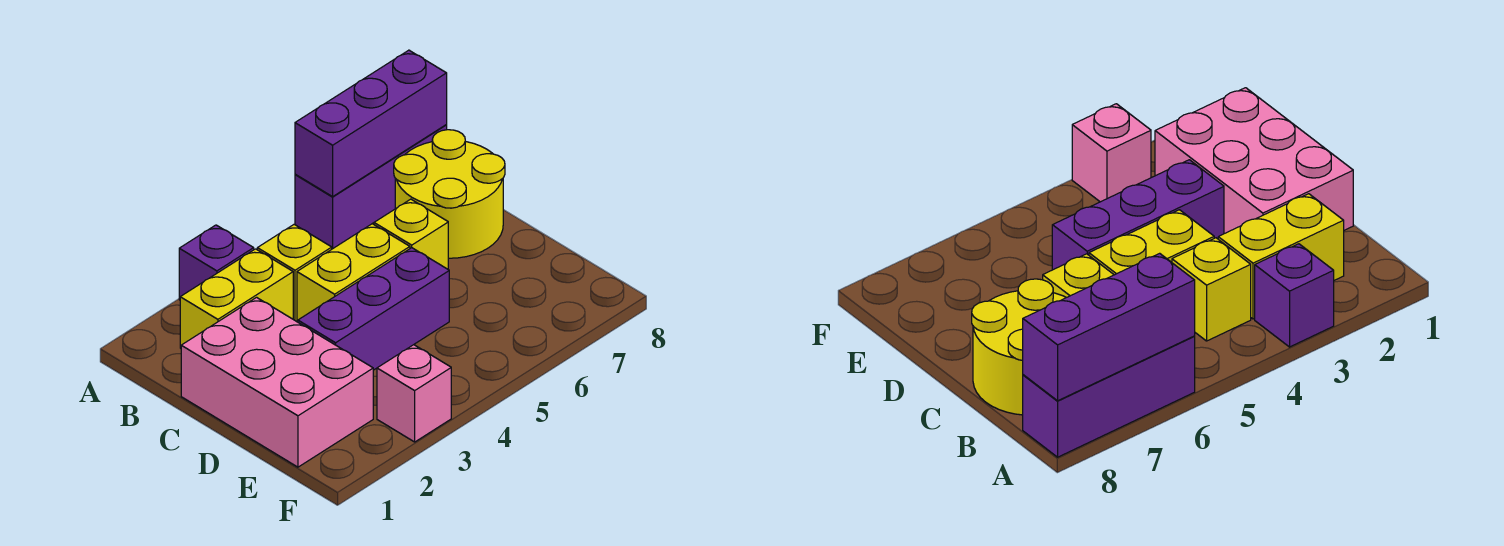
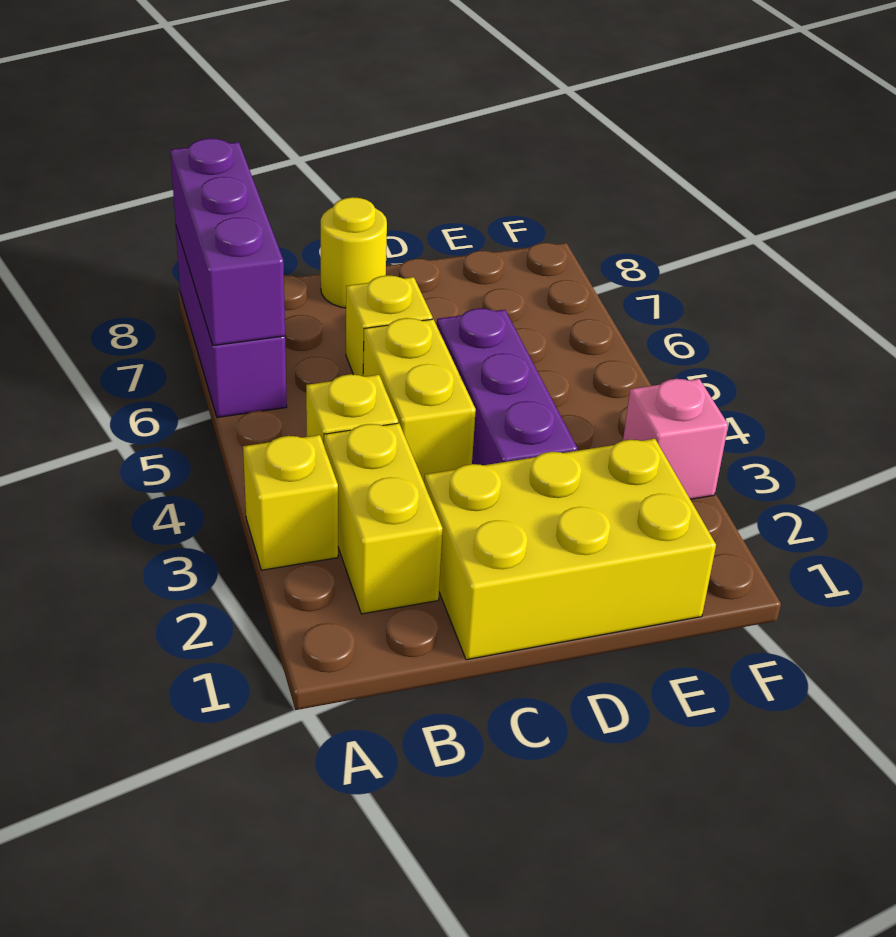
purple brick A3 level 1 -> yellow brick A3 level 1
yellow round brick B7:C8 level 1 -> yellow round brick C8 level 1
pink brick C1:E2 level 1 -> yellow brick C1:E2 level 1

